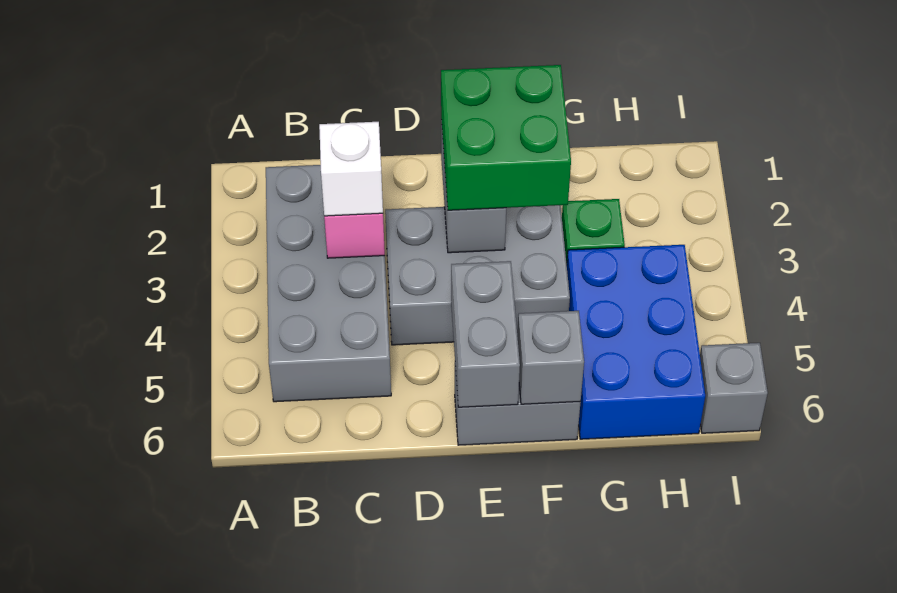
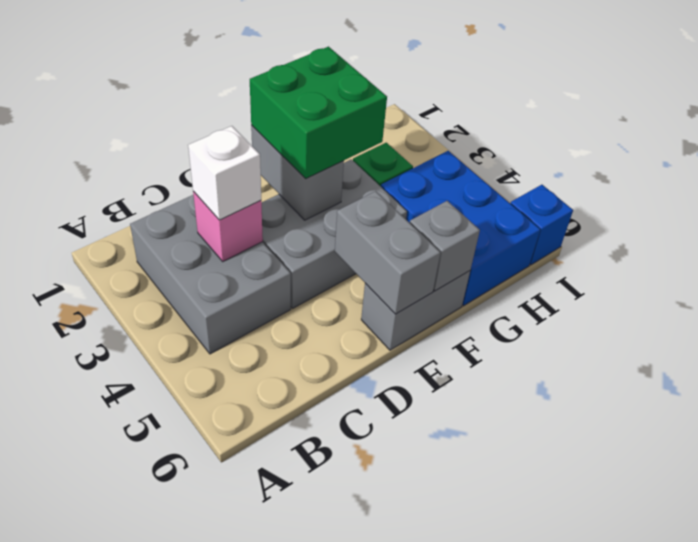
grey brick B2:C5 level 1 -> grey brick B2:C4 level 1
grey brick I6 level 1 -> blue brick I6 level 1

